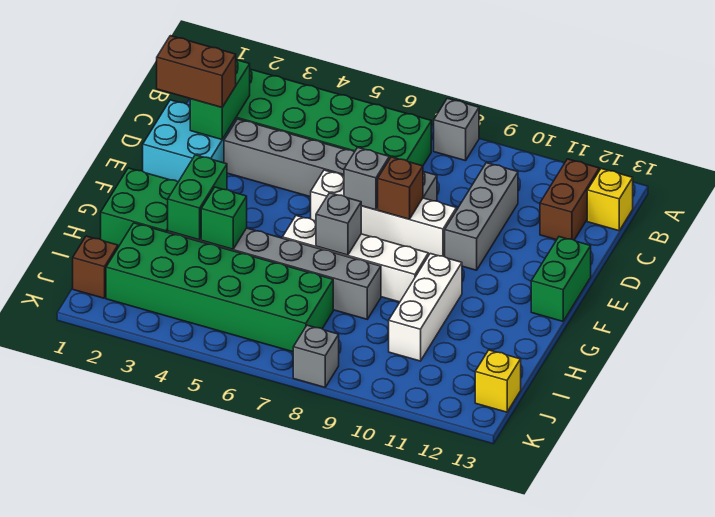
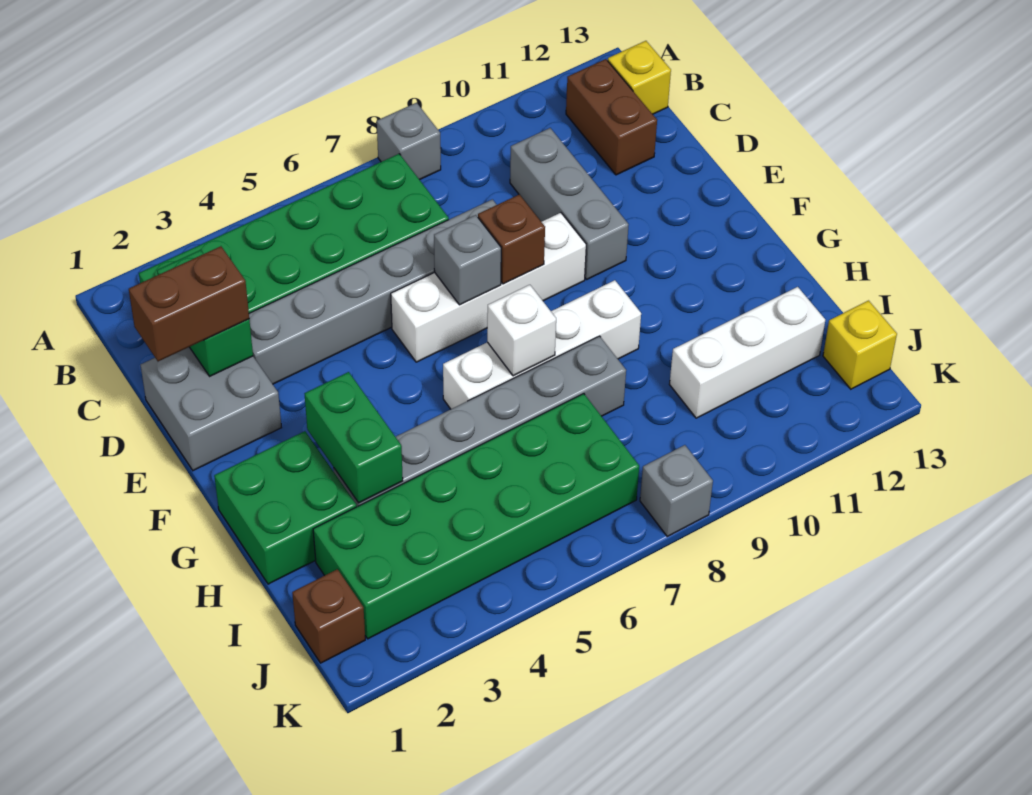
cyan brick D1:E2 level 1 -> grey brick D1:E2 level 1
green brick E13:F13 level 1 -> none
grey brick G7 level 2 -> white brick G7 level 2
white brick G10:I10 level 1 -> white brick I10:I12 level 1
green brick H4 level 2 -> none

